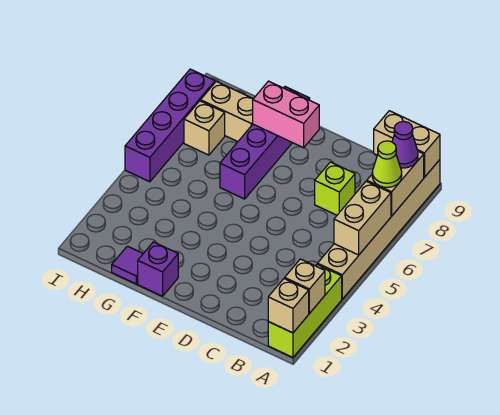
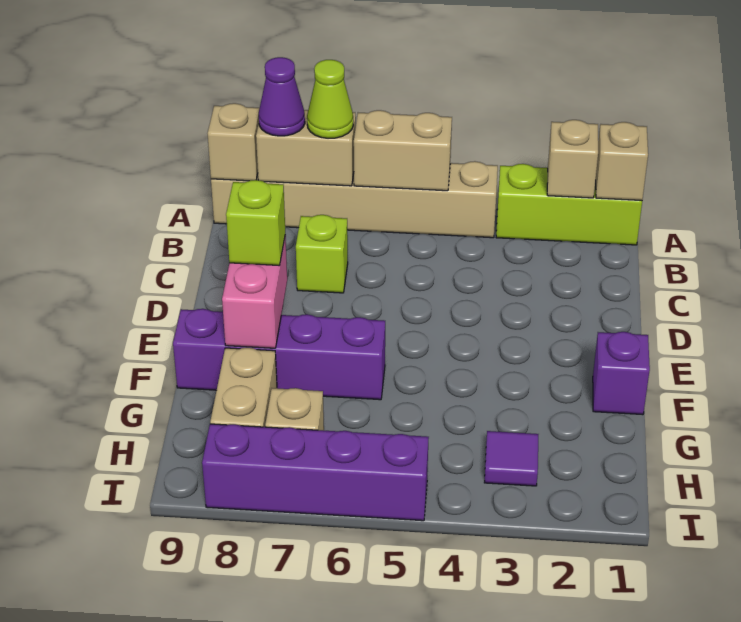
tan brick A9:B9 level 2 -> tan brick A9 level 2
none -> lime brick E8 level 3
purple tile G1 level 1 -> purple tile H3 level 1

